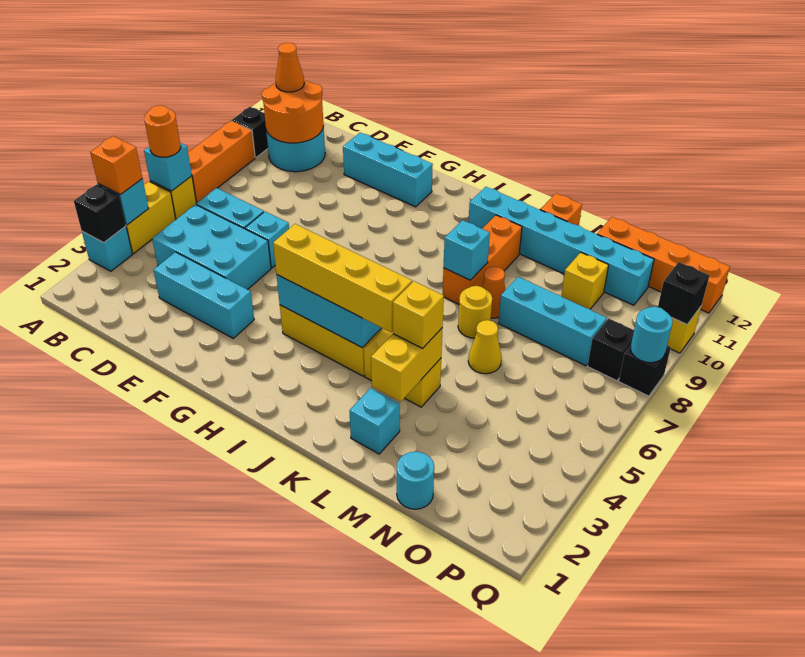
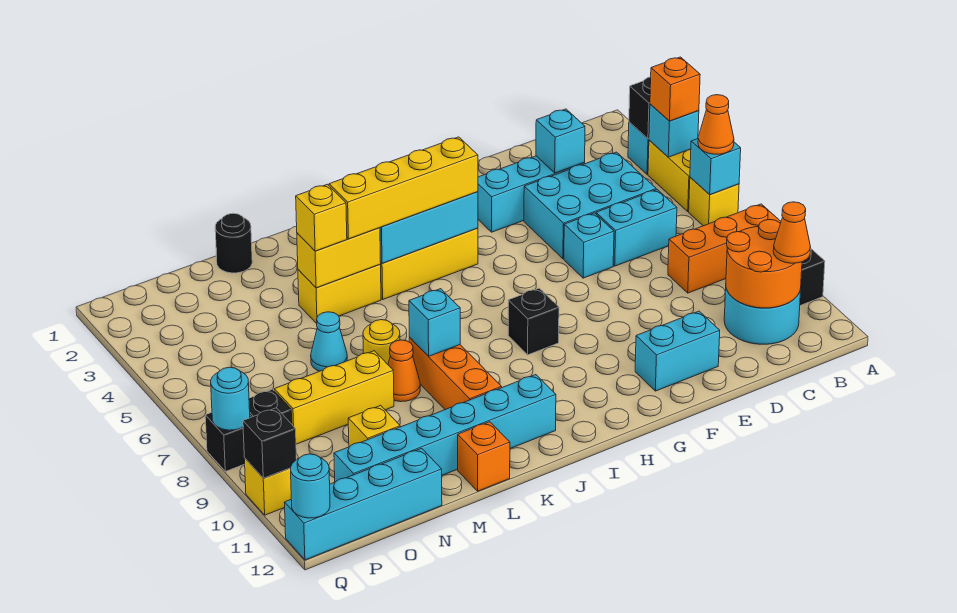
orange round brick A6 level 3 -> orange cone A6 level 3
orange brick A7:A9 level 1 -> orange brick A8:C8 level 1
cyan brick E11:G11 level 1 -> cyan brick E11:F11 level 1
none -> black brick H8 level 1
cyan brick L2 level 1 -> cyan brick D3 level 2
yellow brick L3:L4 level 2 -> yellow brick K4:L4 level 2
none -> black round brick M1 level 1
yellow cone M6 level 1 -> cyan cone M6 level 1
cyan brick M8:O8 level 1 -> yellow brick M8:O8 level 1
cyan round brick N1 level 1 -> cyan round brick Q12 level 2
orange brick N12:Q12 level 1 -> cyan brick N12:Q12 level 1

